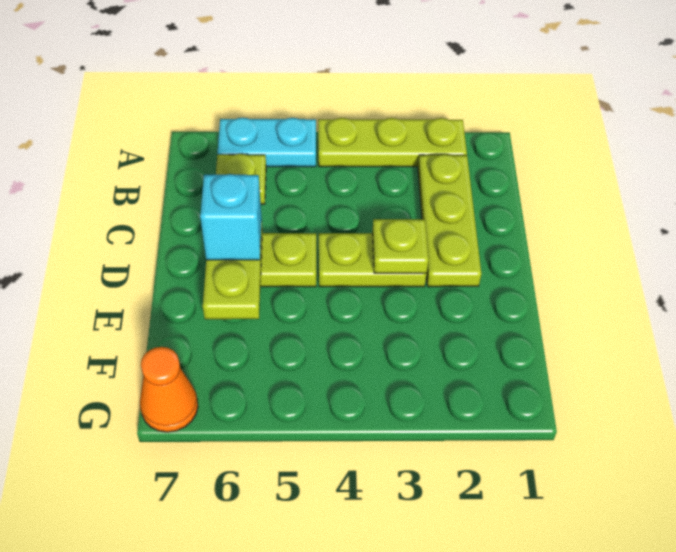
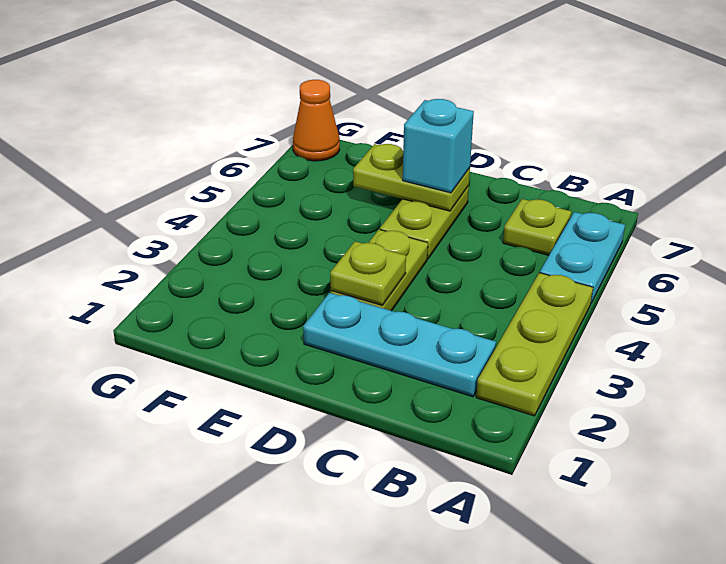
lime plate B2:D2 level 1 -> cyan plate B2:D2 level 1

